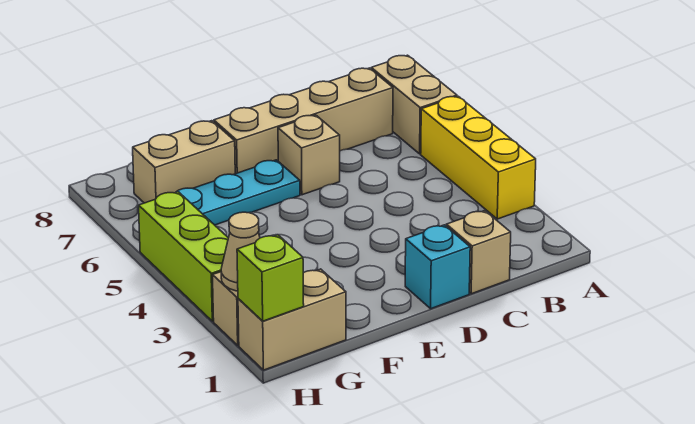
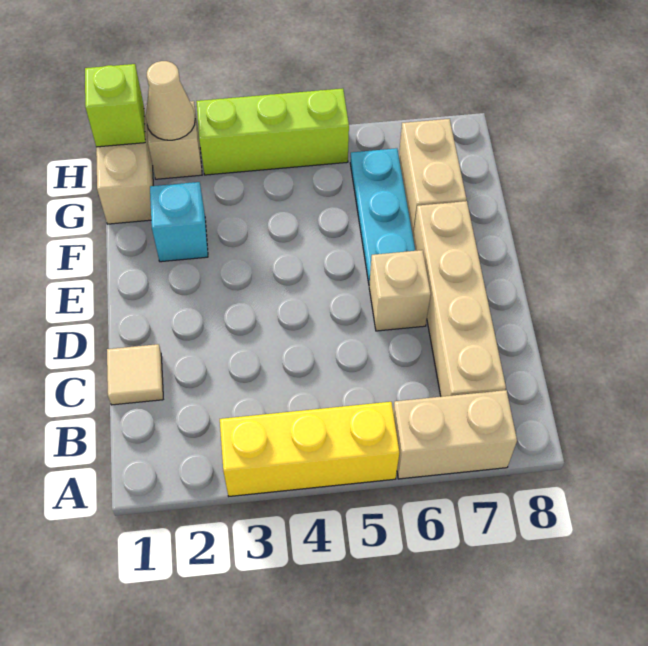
tan brick C1 level 1 -> tan tile C1 level 1
cyan brick D1 level 1 -> cyan brick F2 level 1

